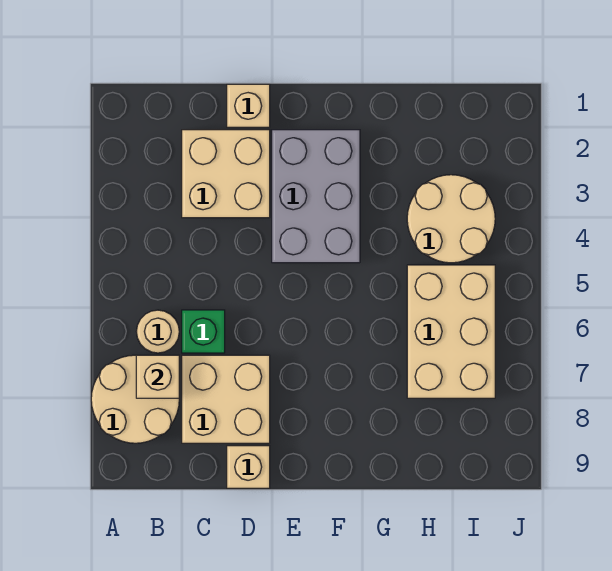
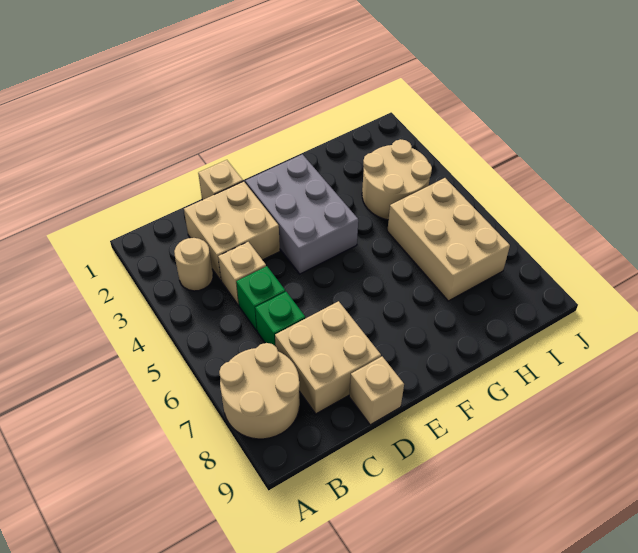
tan round brick B6 level 1 -> tan round brick B3 level 1
tan brick B7 level 2 -> tan brick C4 level 1
none -> green brick C5 level 1

